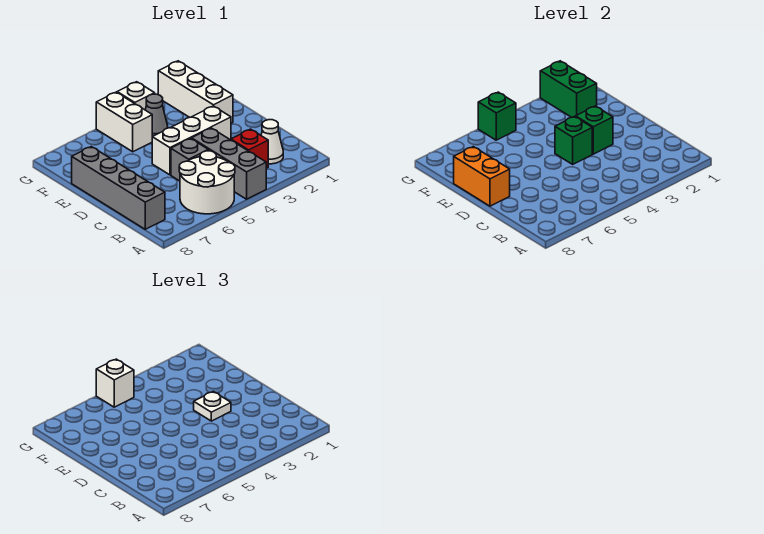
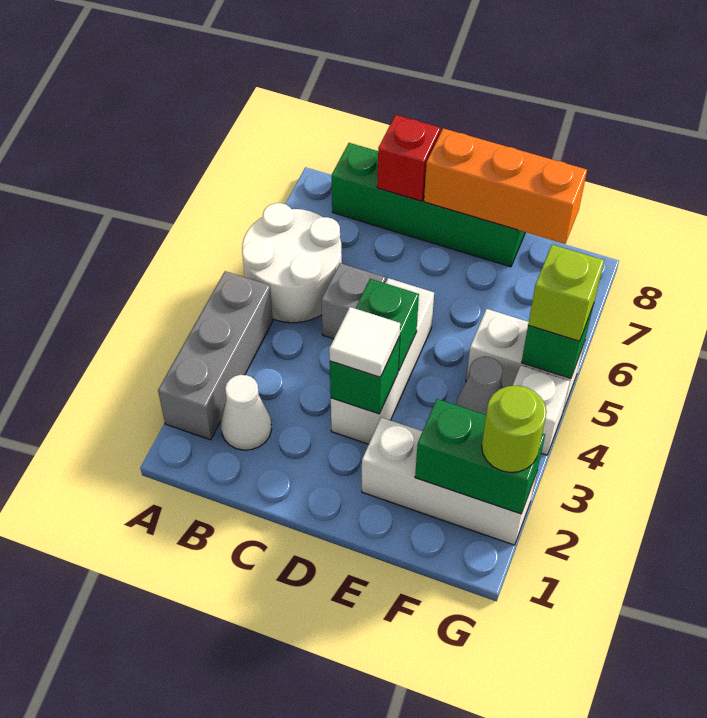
grey brick A4:C4 level 1 -> grey brick A2:A4 level 1
red brick B3 level 1 -> red brick C8 level 2
grey brick B8:E8 level 1 -> green brick B8:E8 level 1
white plate D3 level 3 -> white tile D3 level 3
orange brick D8:E8 level 2 -> orange brick D8:F8 level 2
none -> lime round brick G2 level 3
white brick G5 level 3 -> lime brick G5 level 3

